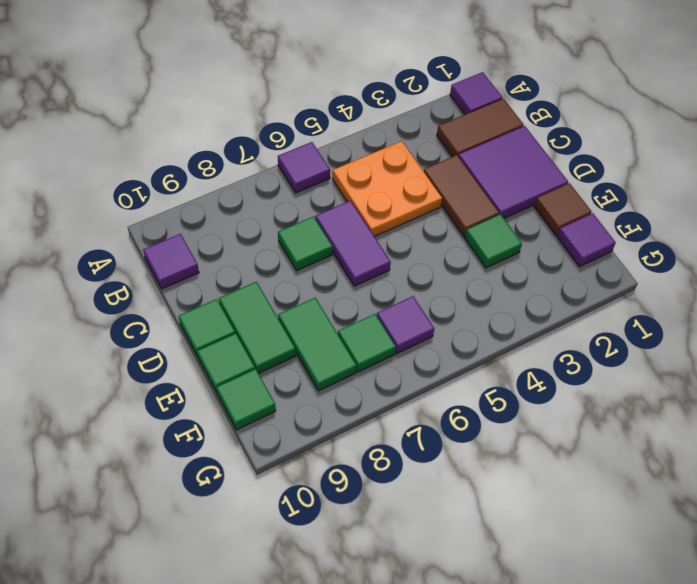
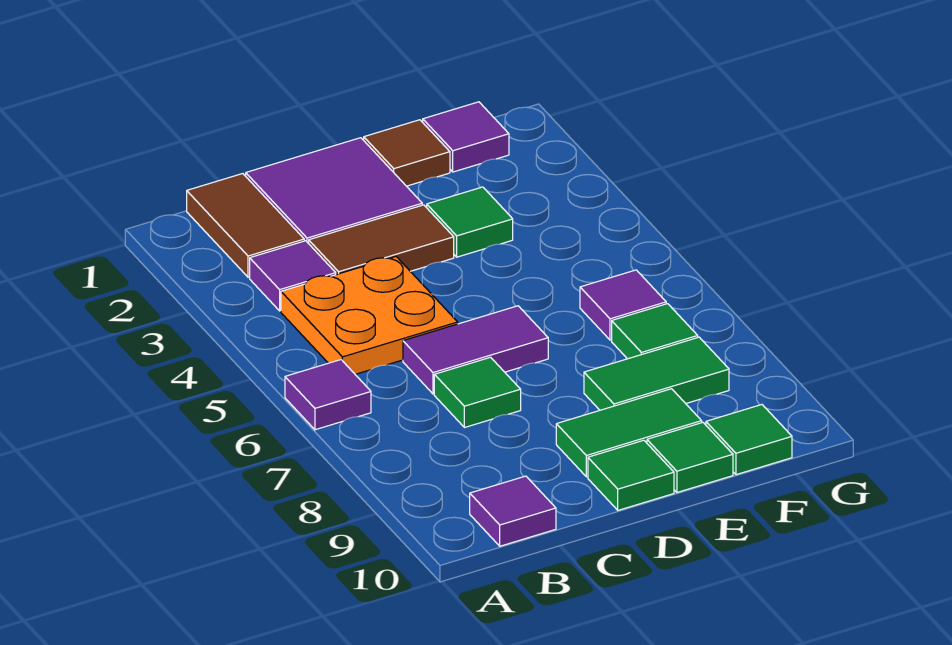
purple tile A1 level 1 -> purple tile B3 level 1

